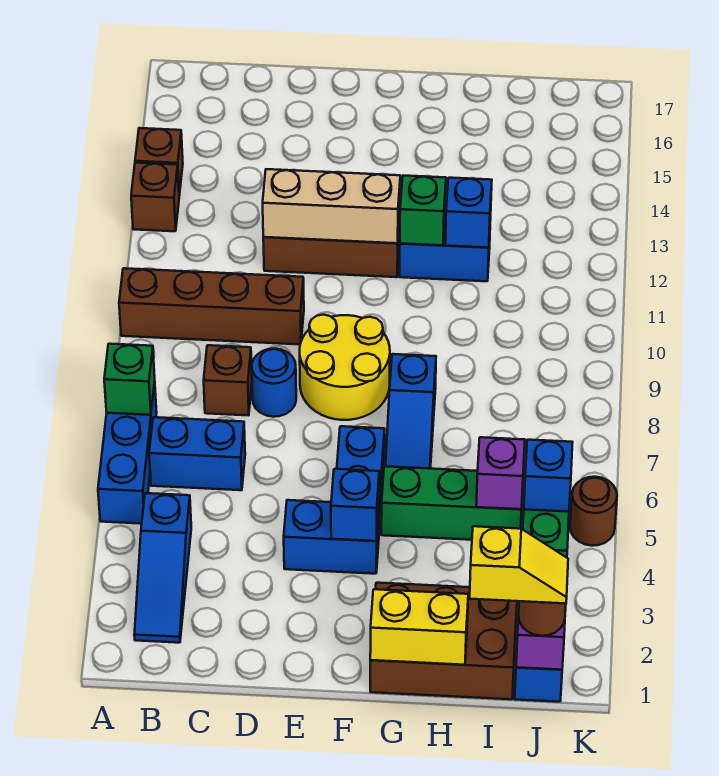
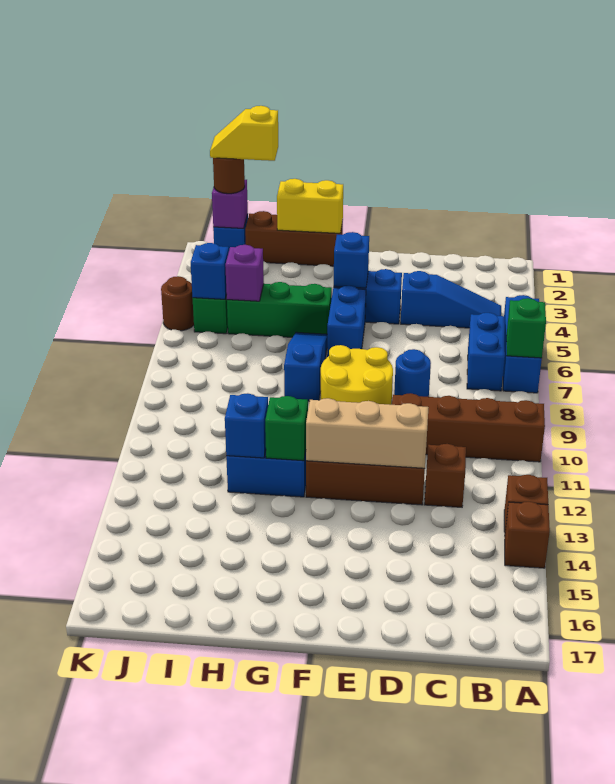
blue slope B2:B4 level 1 top 4 -> blue slope B4:D4 level 1 top D
blue brick B6:C6 level 1 -> blue brick B6:B7 level 1
brown brick C8 level 1 -> brown brick C12 level 1
brown brick G1:I2 level 1 -> brown brick G1:I1 level 1

